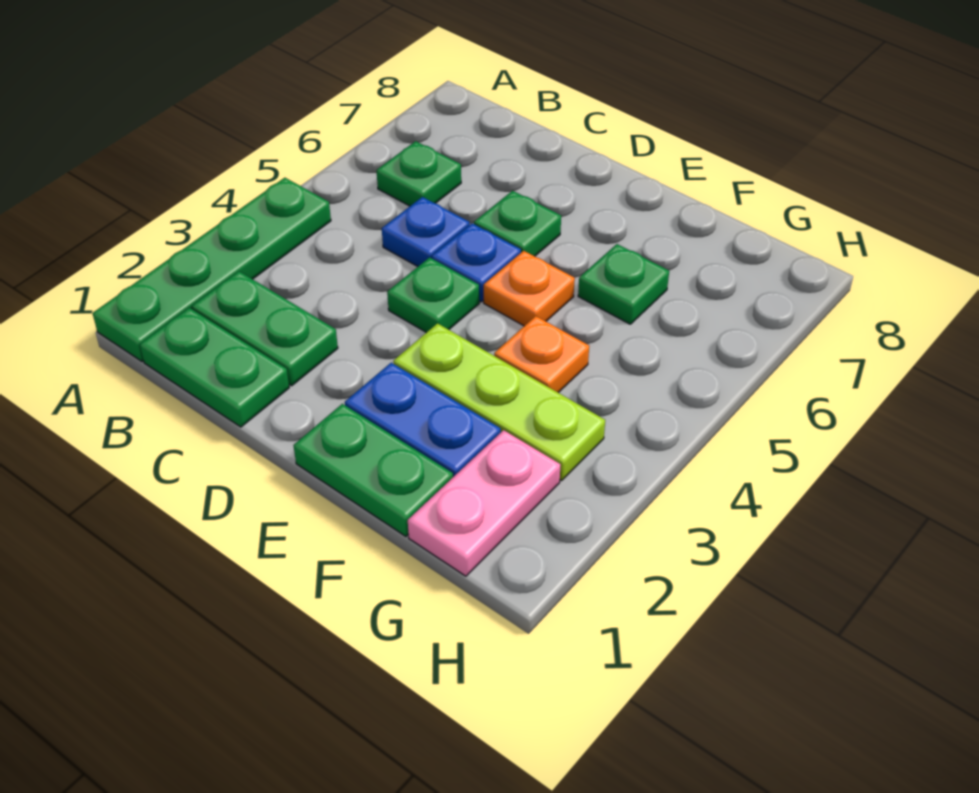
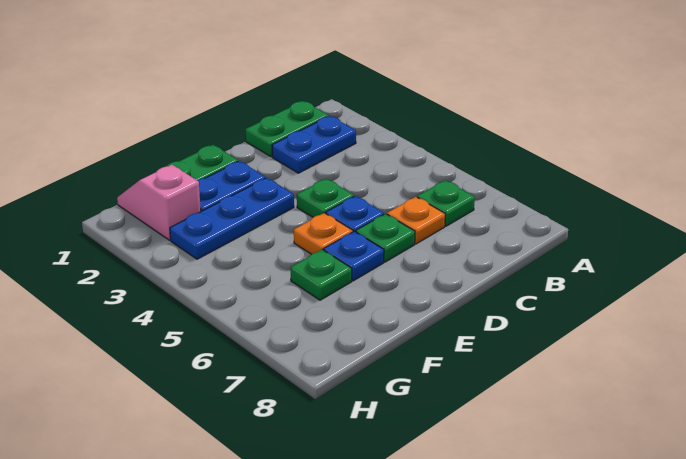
green plate A1:A4 level 1 -> none
green plate B2:C2 level 1 -> blue plate B2:C2 level 1
blue plate C5 level 1 -> blue plate E6 level 1
lime plate E3:G3 level 1 -> blue plate E3:G3 level 1
orange plate F4 level 1 -> orange plate C6 level 1
pink plate G1:G2 level 1 -> pink slope G1:G2 level 1 top 2

